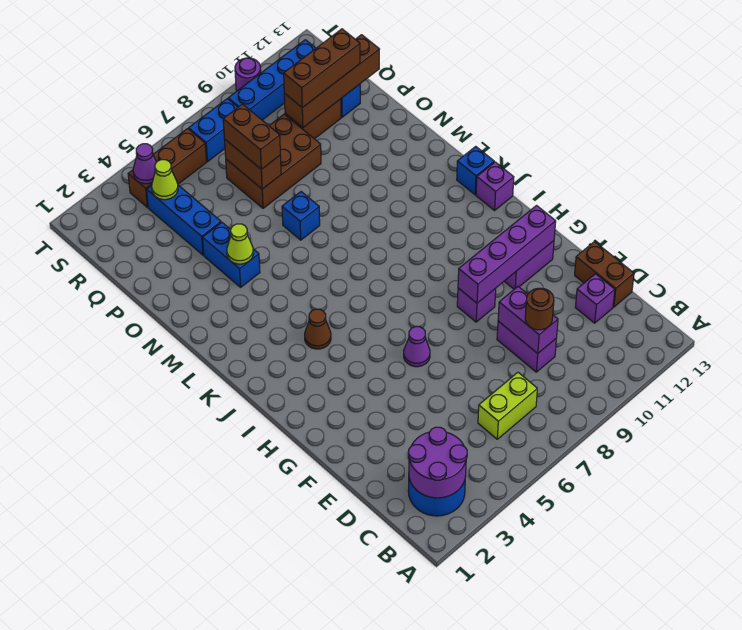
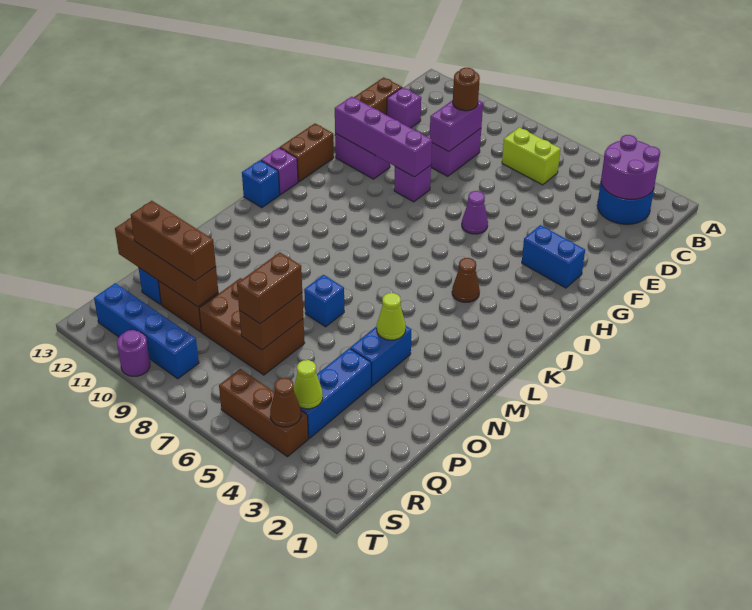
none -> brown brick H13:I13 level 1
purple cone S4 level 2 -> brown cone S4 level 2
blue brick S7:S8 level 1 -> blue brick G2:G3 level 1

